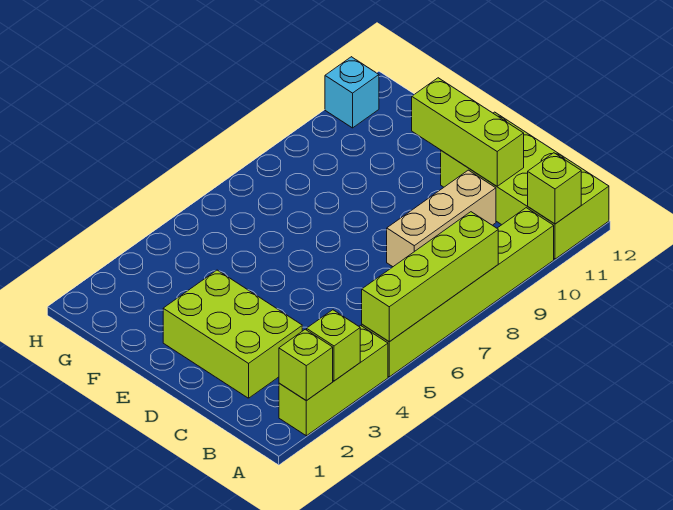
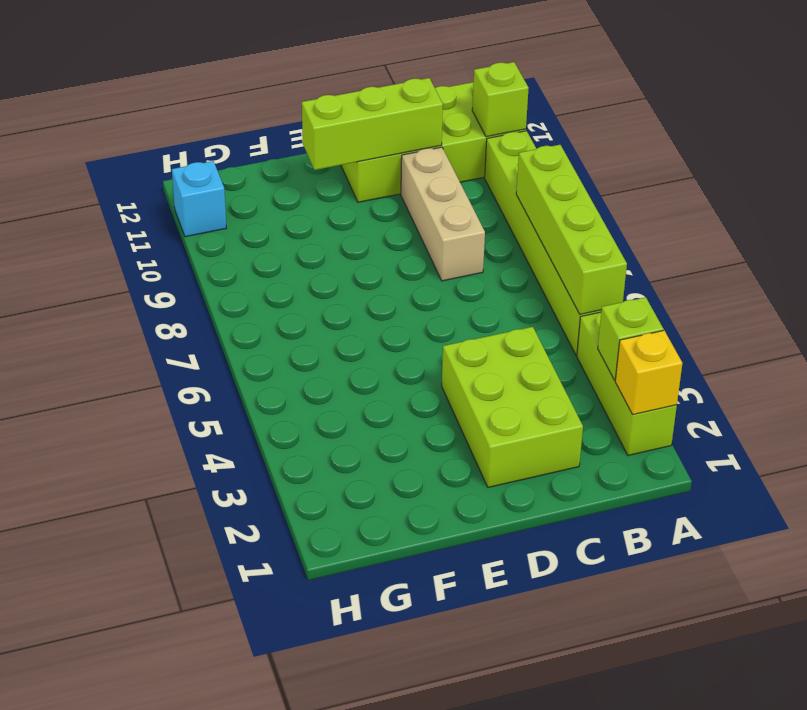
lime brick A2 level 2 -> yellow brick A2 level 2
lime brick C2:E3 level 1 -> lime brick C2:D4 level 1

